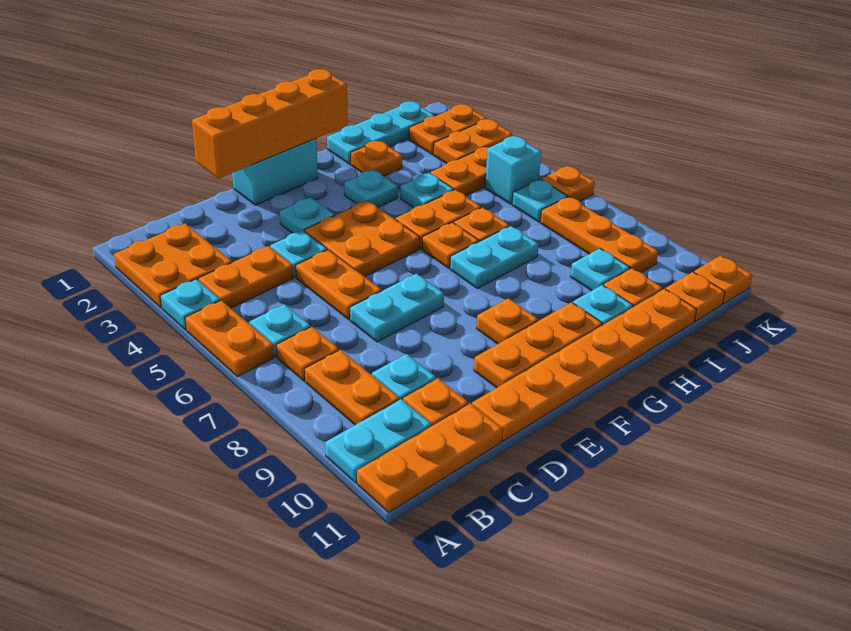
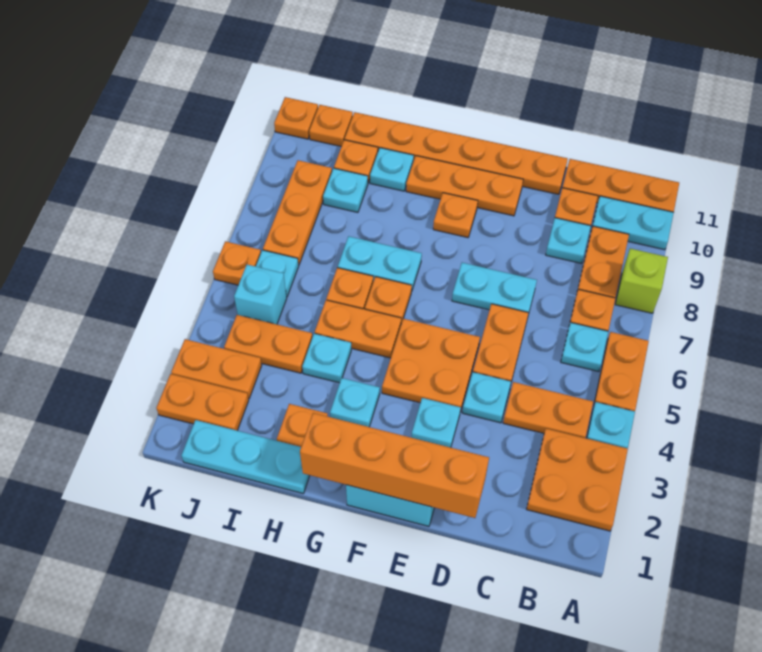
none -> lime brick A8 level 1

